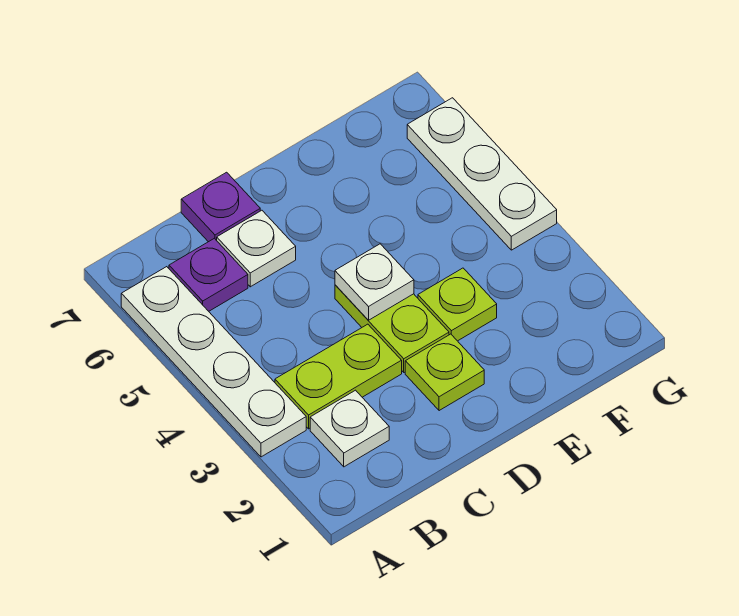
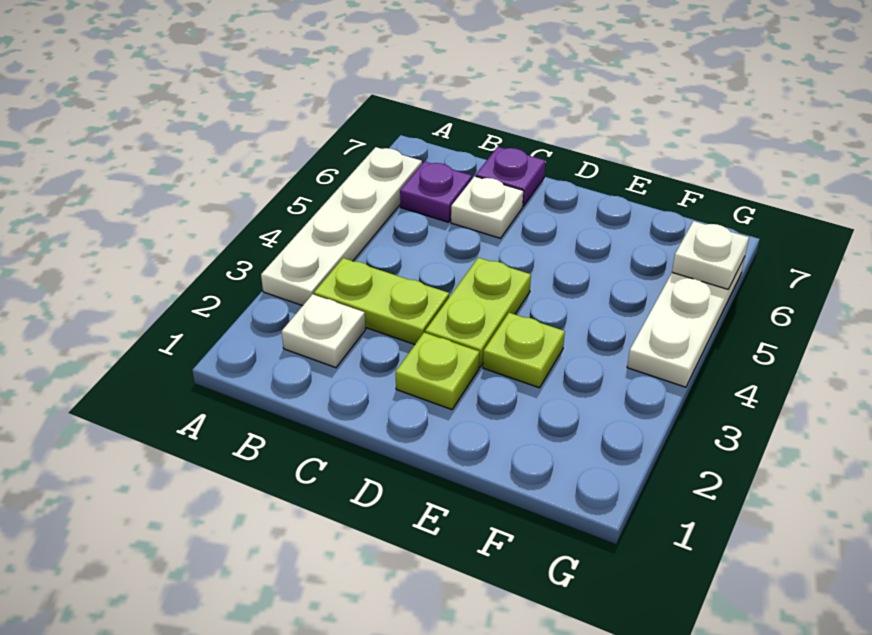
white plate D4 level 2 -> white plate G6 level 2

